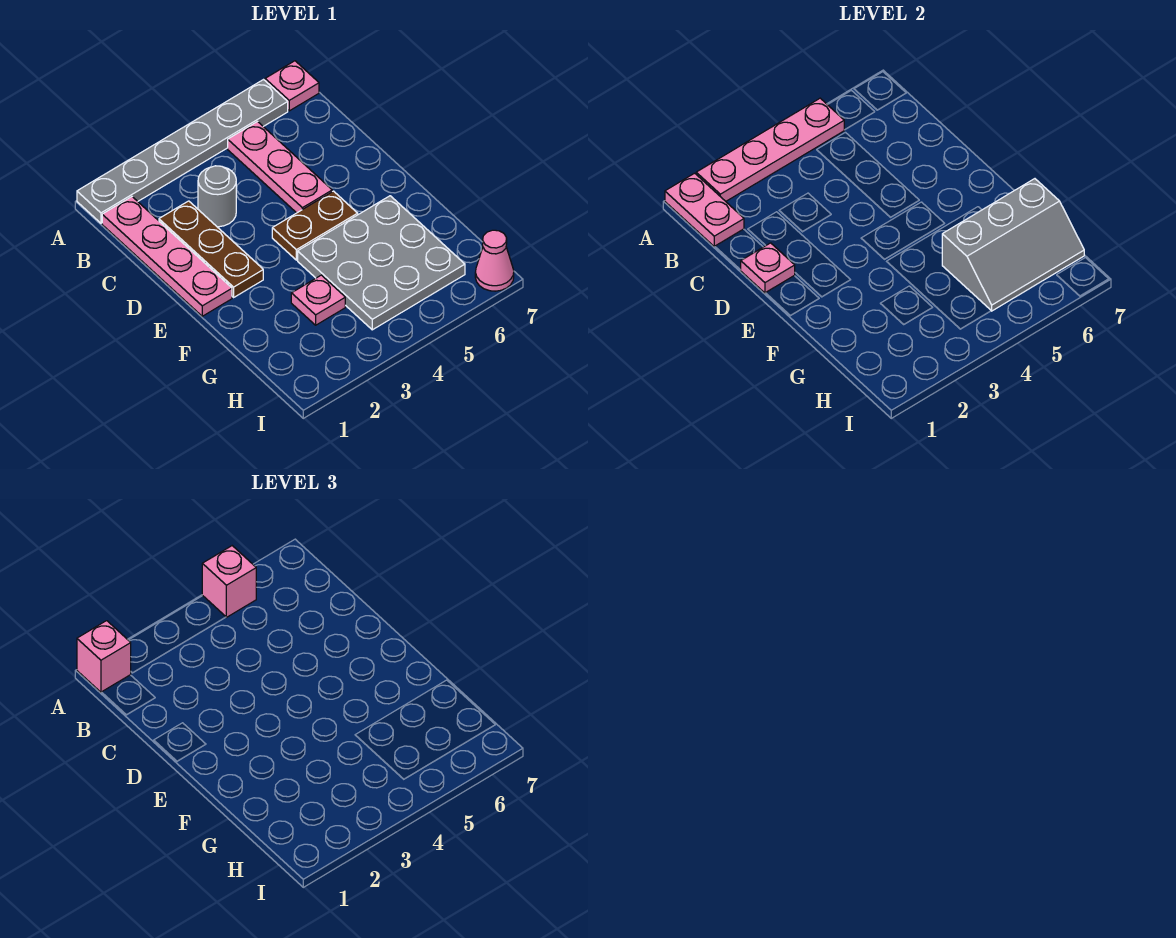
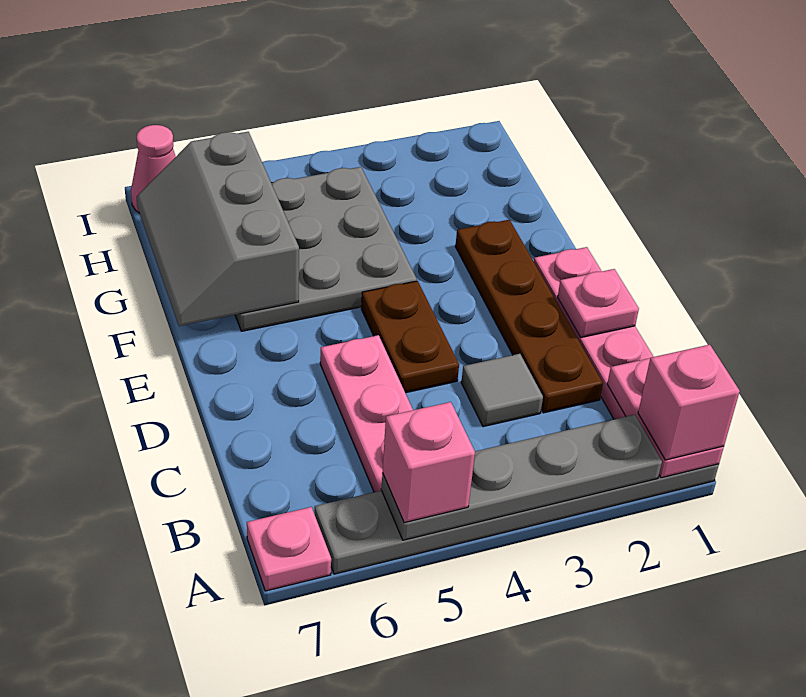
pink plate A2:A5 level 2 -> grey plate A2:A5 level 2
brown plate C2:E2 level 1 -> brown plate C2:F2 level 1
grey round brick C3 level 1 -> grey tile C3 level 1
brown plate E4:E5 level 1 -> brown plate D4:E4 level 1
pink plate G3 level 1 -> none
grey slope G5:H7 level 2 top G -> grey slope F6:H7 level 2 top 6

